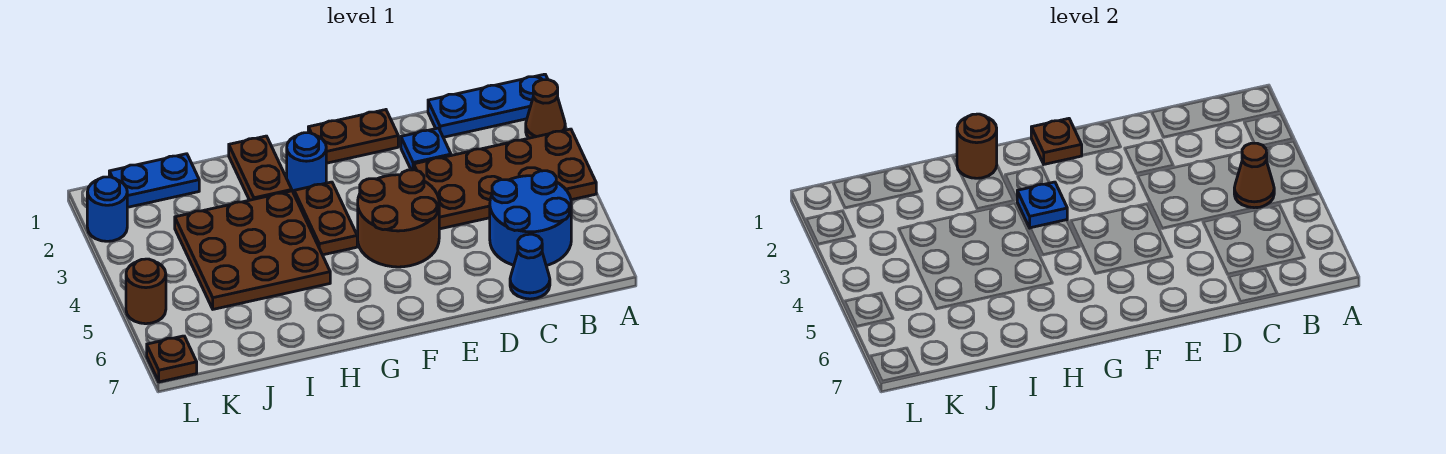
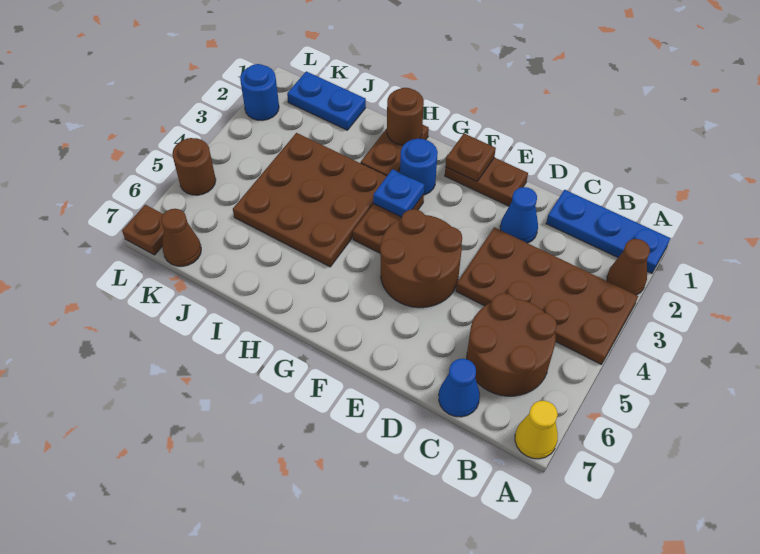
none -> yellow cone A7 level 1
brown cone B4 level 2 -> brown cone K7 level 1
blue round brick B5:C6 level 1 -> brown round brick B5:C6 level 1
blue plate D2 level 1 -> blue cone D2 level 1

